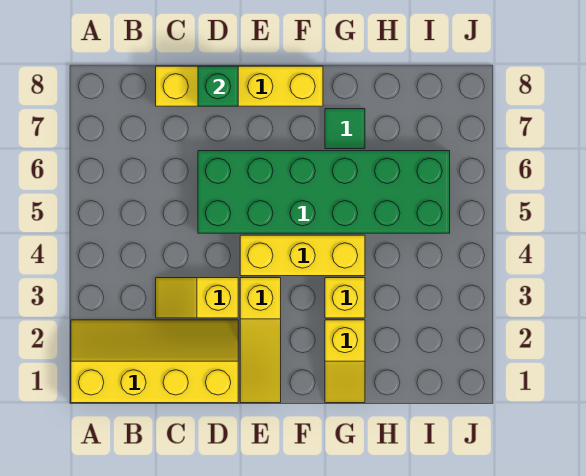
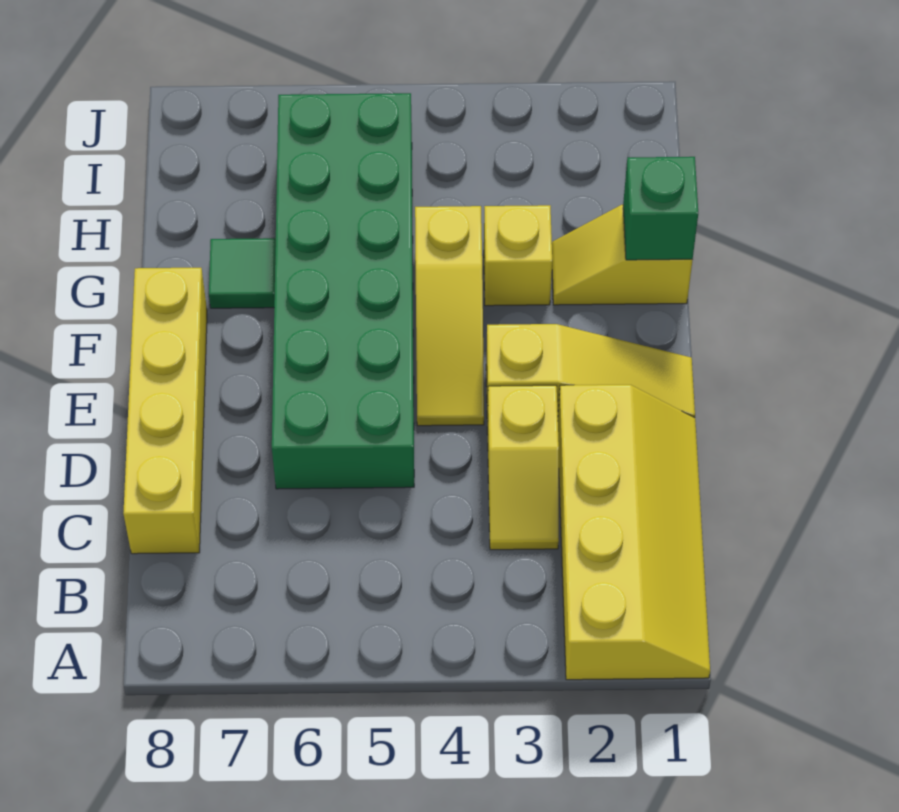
yellow slope A1:D2 level 1 top 1 -> yellow slope A1:D2 level 1 top 2
green brick D8 level 2 -> green brick G1 level 2
yellow brick E4:G4 level 1 -> yellow slope E4:G4 level 1 top G
yellow slope G1:G2 level 1 top 2 -> yellow slope G1:G2 level 1 top 1

